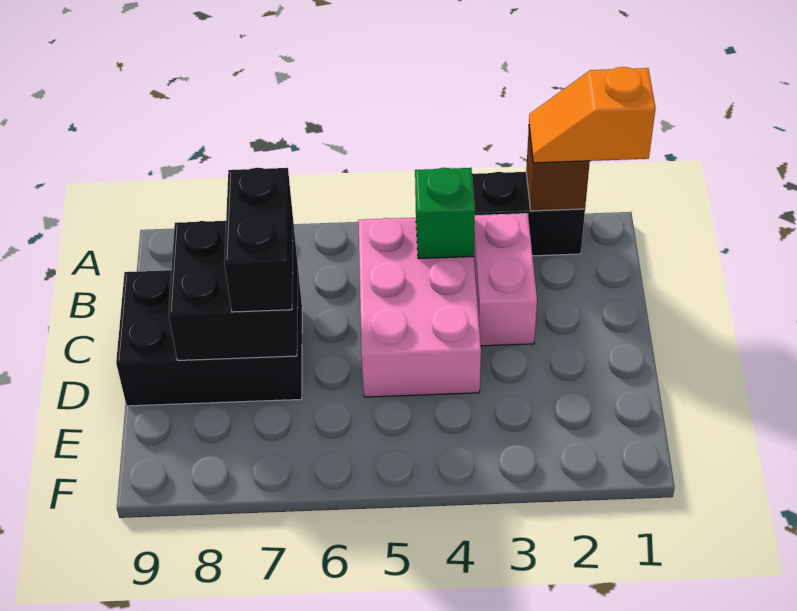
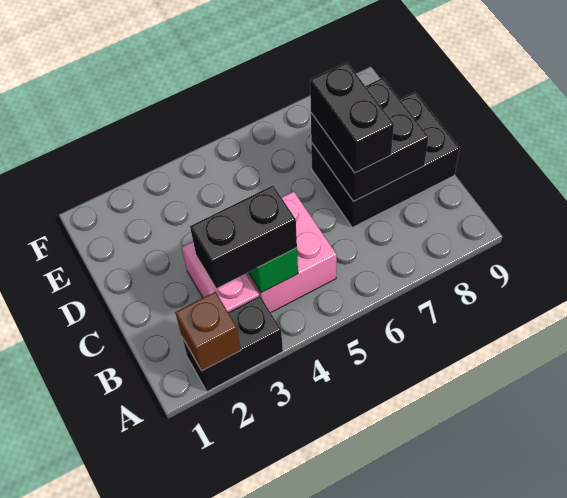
orange slope A1:A2 level 3 top 1 -> none
none -> black brick B3:B4 level 3
pink brick B4:D5 level 1 -> pink brick B4:C5 level 1

